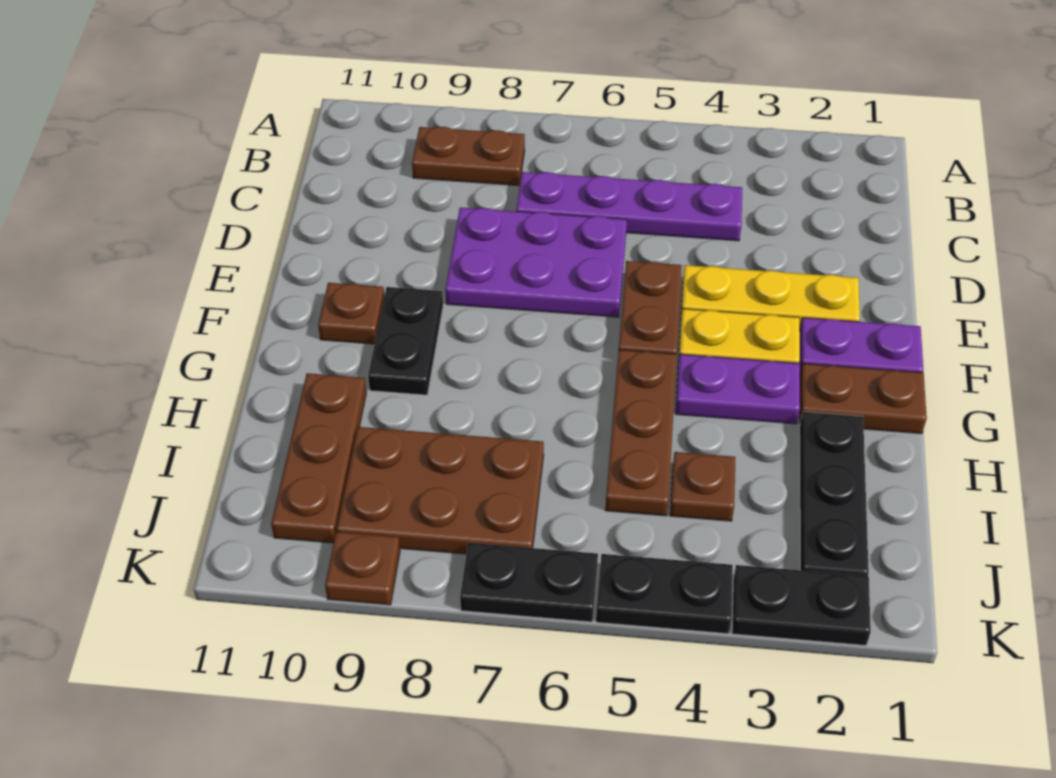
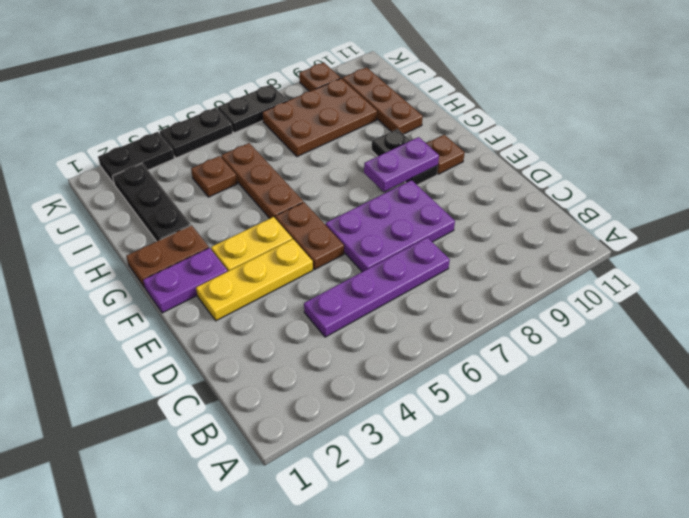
brown plate B8:B9 level 1 -> none
purple plate G3:G4 level 1 -> purple plate F8:F9 level 2

